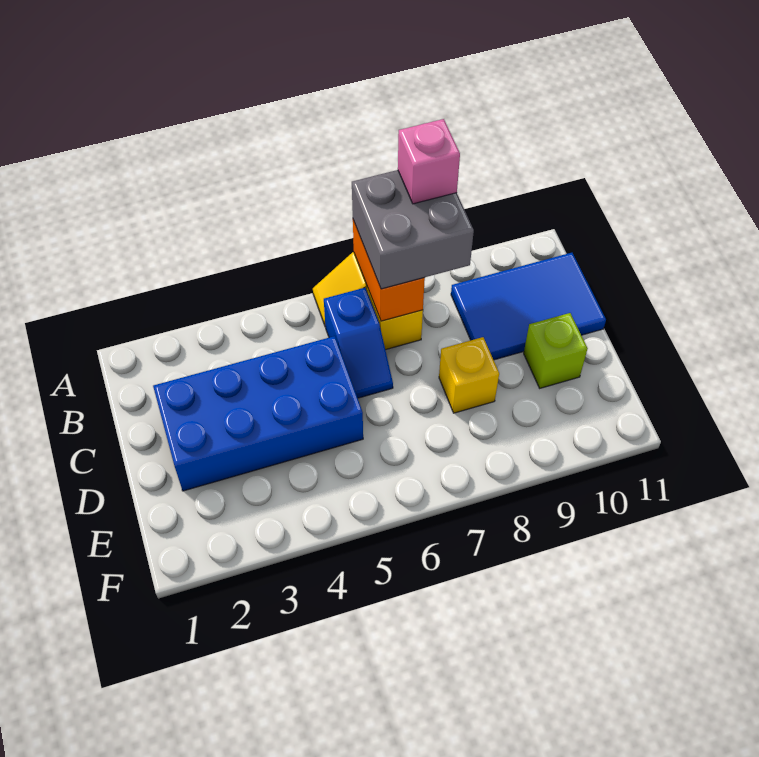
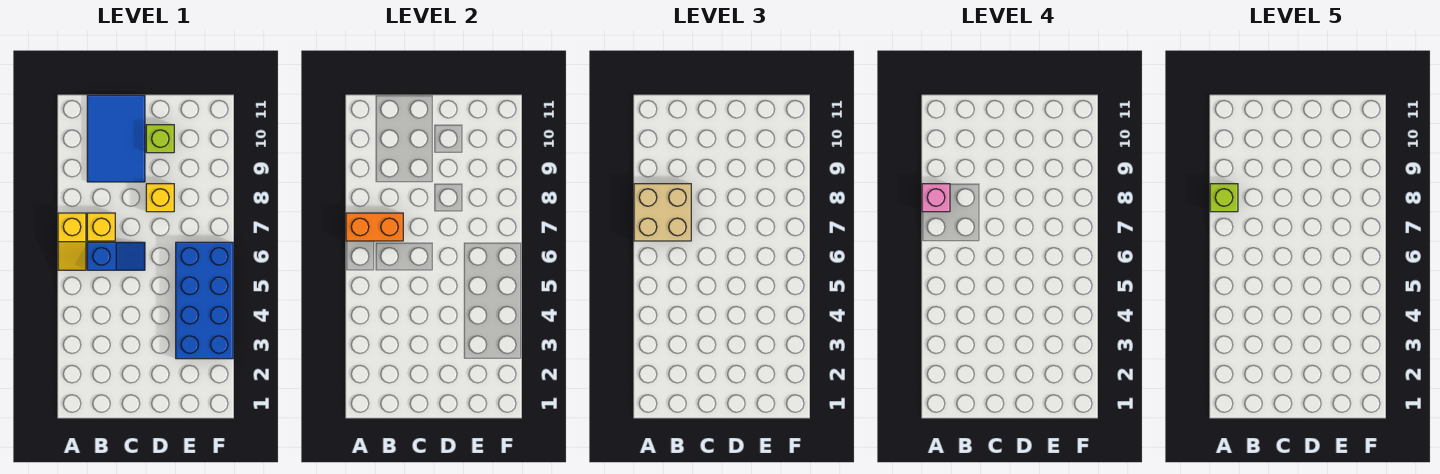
grey brick A7:B8 level 3 -> tan brick A7:B8 level 3
none -> lime brick A8 level 5
blue brick C2:D5 level 1 -> blue brick E3:F6 level 1

